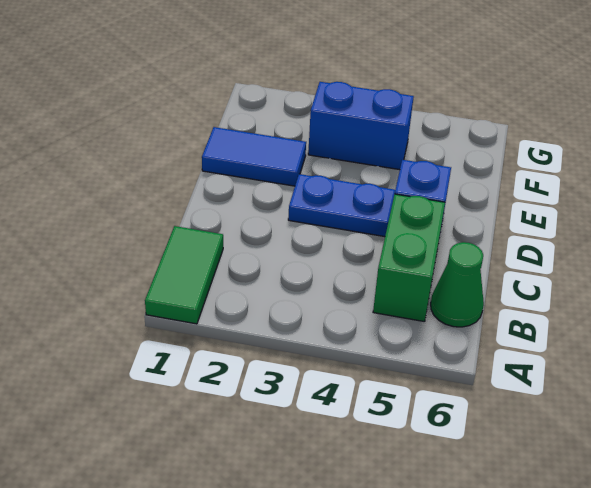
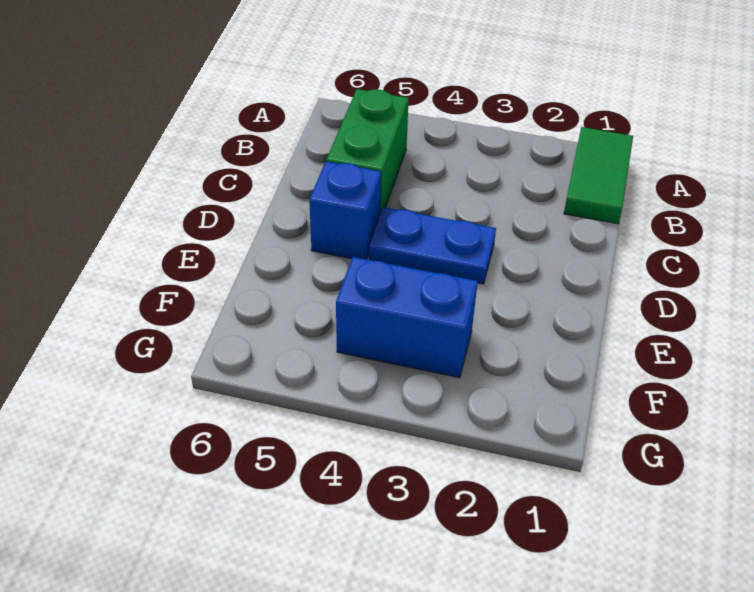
green cone B6 level 1 -> none
blue tile E1:E2 level 1 -> none

